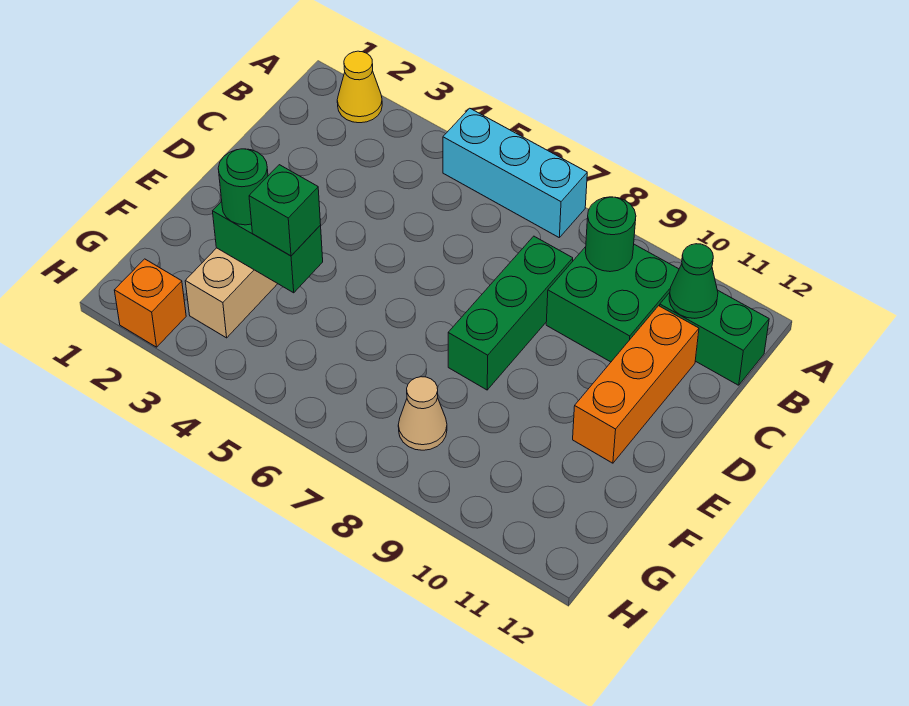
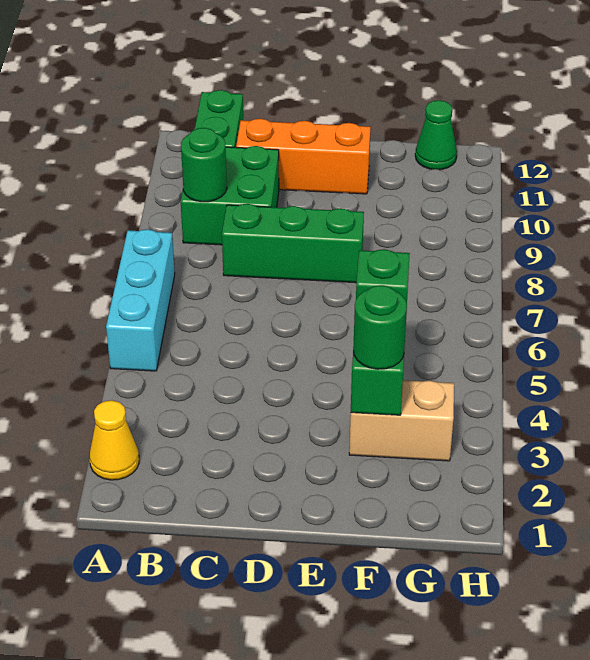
green cone B11 level 2 -> green cone G12 level 1
tan cone G8 level 1 -> none
orange brick H2 level 1 -> none

